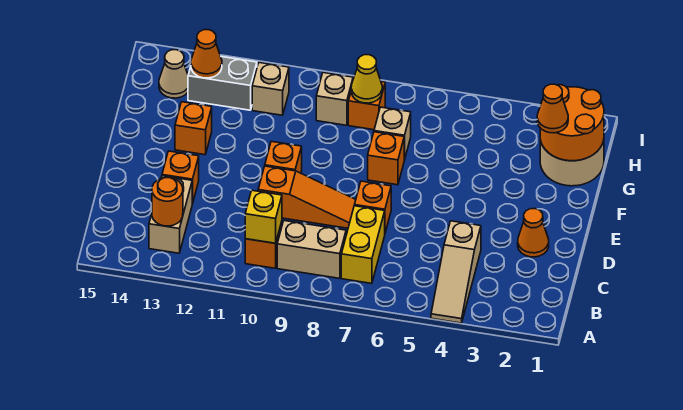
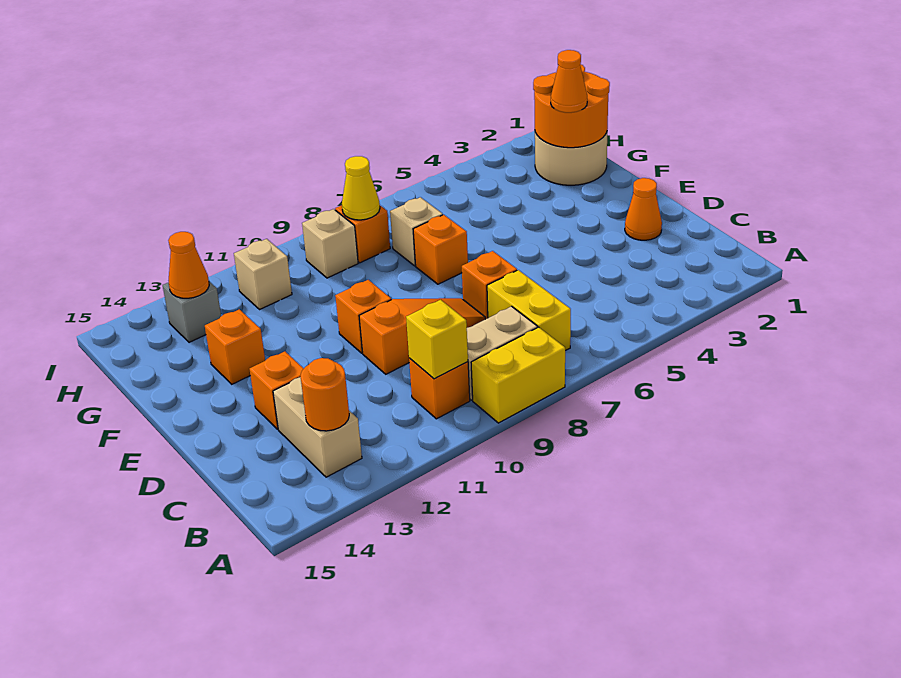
tan slope A4:C4 level 1 top C -> none
none -> yellow brick A8:A9 level 1
grey brick H12:H13 level 1 -> grey brick H13 level 1
tan cone H14 level 1 -> none

